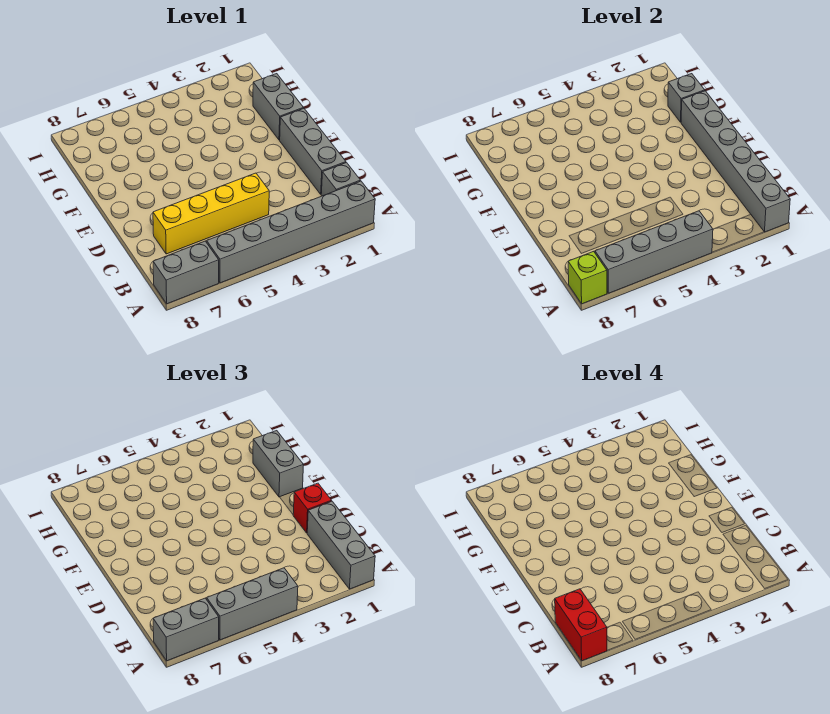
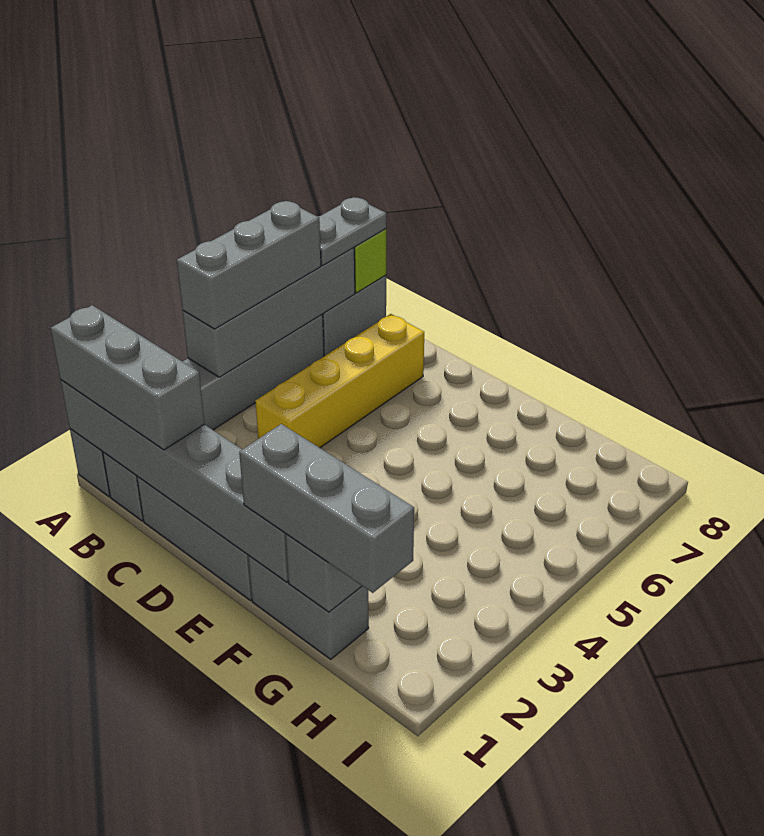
grey brick A7:A8 level 3 -> grey plate A7:A8 level 3
red brick A8:B8 level 4 -> none
red brick D1 level 3 -> none
grey brick F1:G1 level 3 -> grey brick F1:H1 level 3

